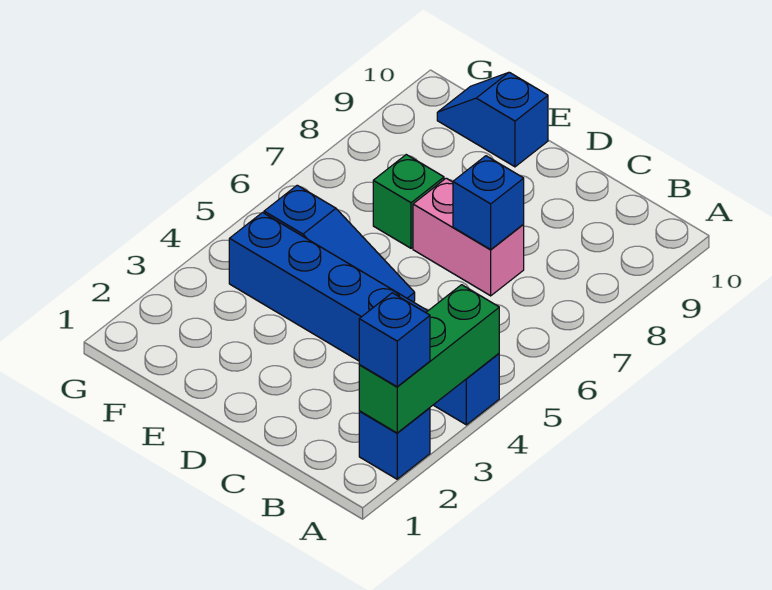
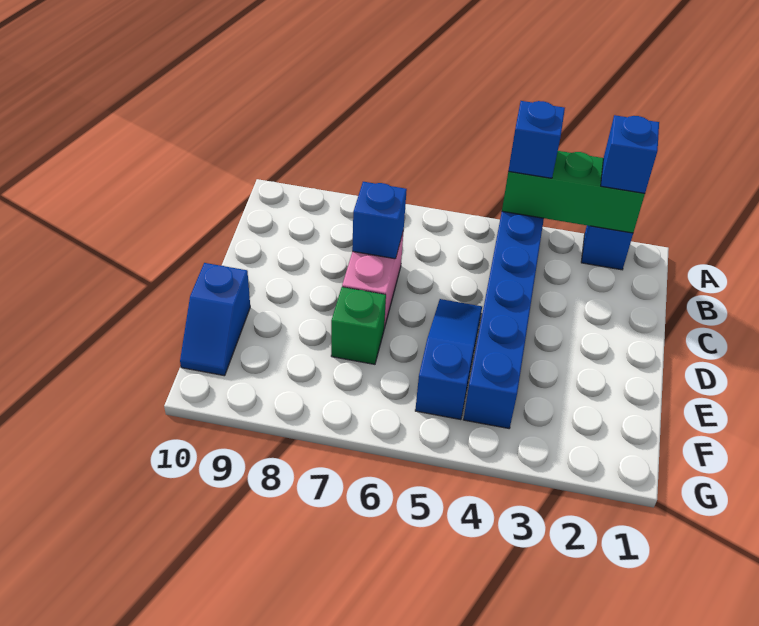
none -> blue brick A4 level 3

